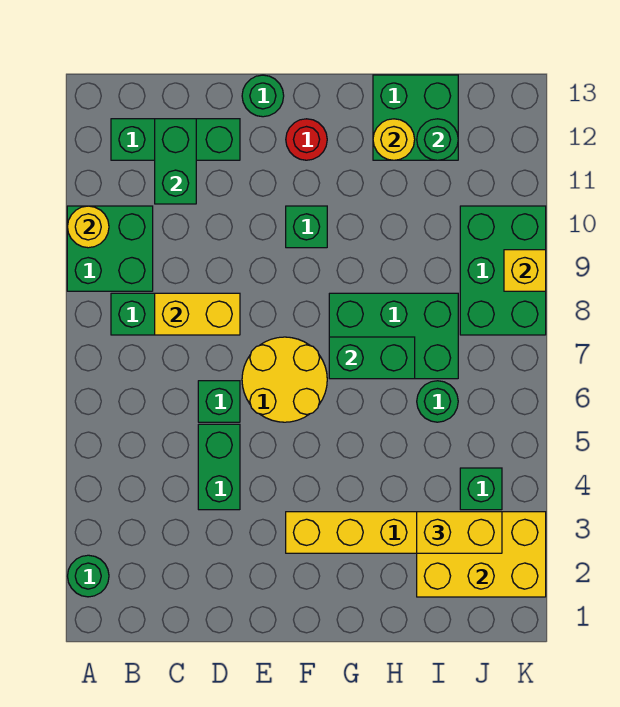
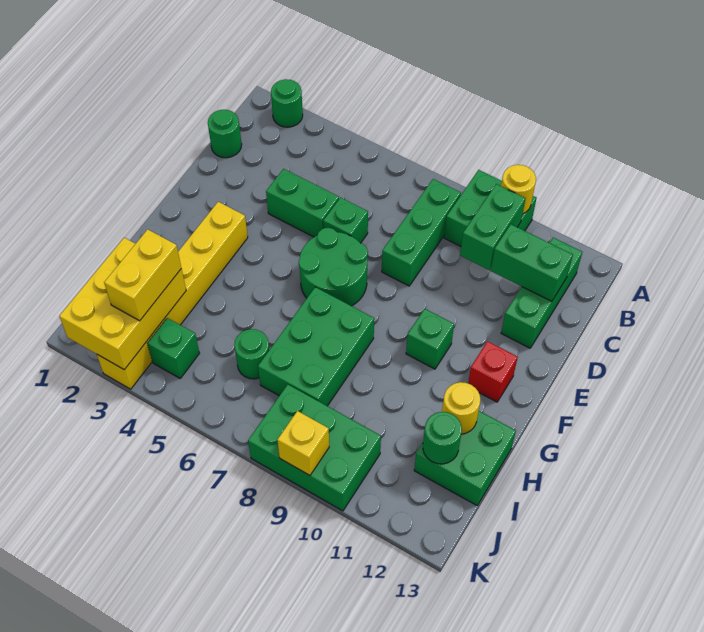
yellow brick C8:D8 level 2 -> none
yellow round brick E6:F7 level 1 -> green round brick E6:F7 level 1
green round brick E13 level 1 -> green round brick C1 level 1
red round brick F12 level 1 -> red brick F12 level 1
green brick G7:H7 level 2 -> green brick B10:C10 level 2

